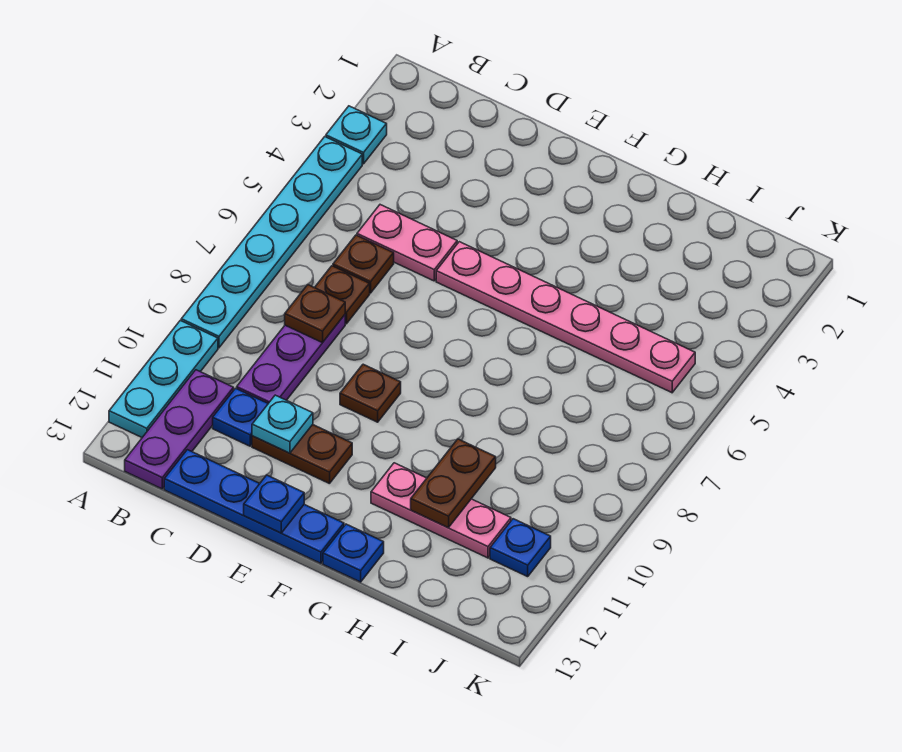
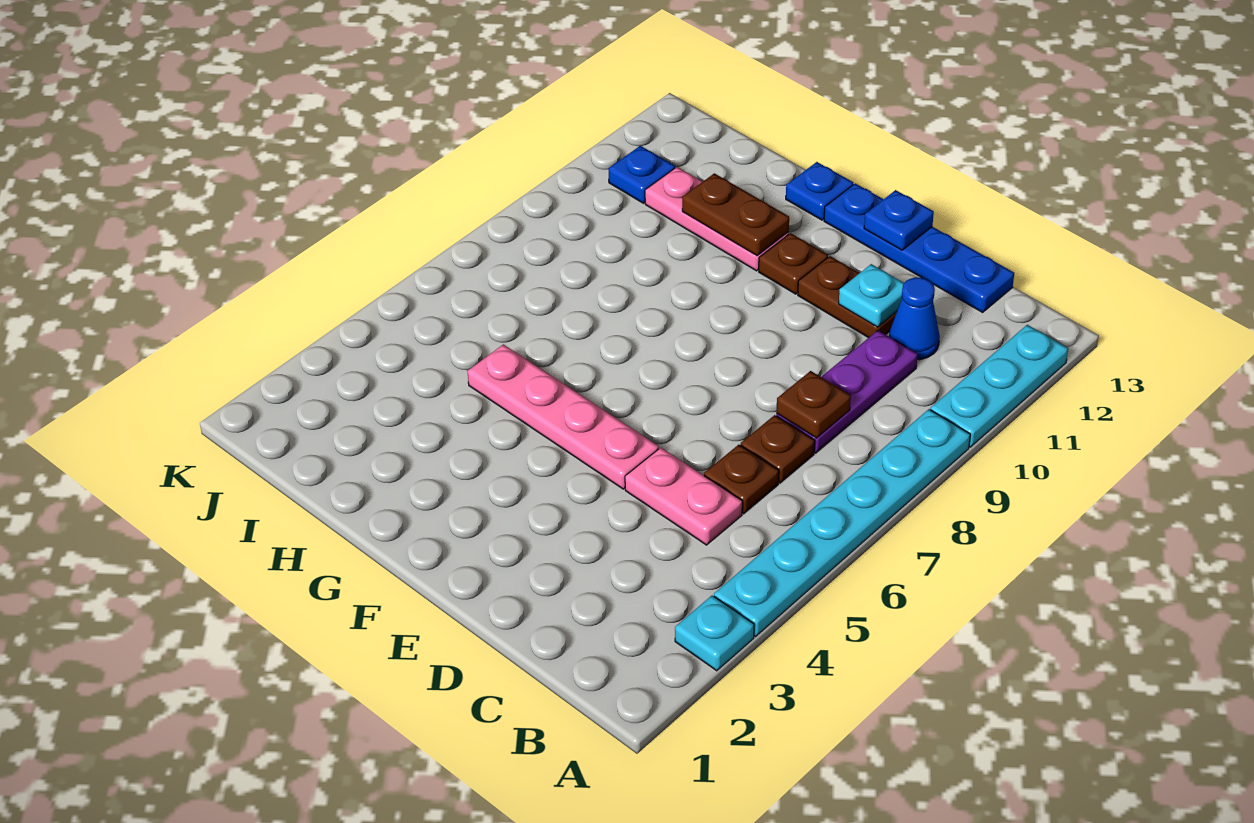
purple plate B11:B13 level 1 -> none
blue plate C11 level 1 -> blue cone C11 level 1
pink plate E5:J5 level 1 -> pink plate E5:H5 level 1
brown plate E9 level 1 -> brown plate F11 level 1
brown plate H10:H11 level 2 -> brown plate G11:H11 level 2

